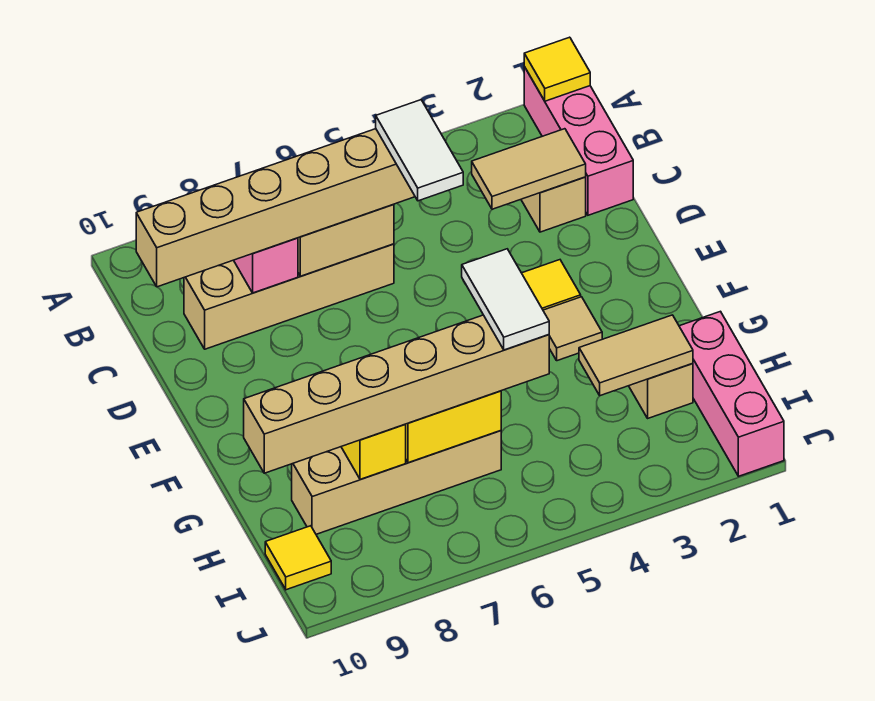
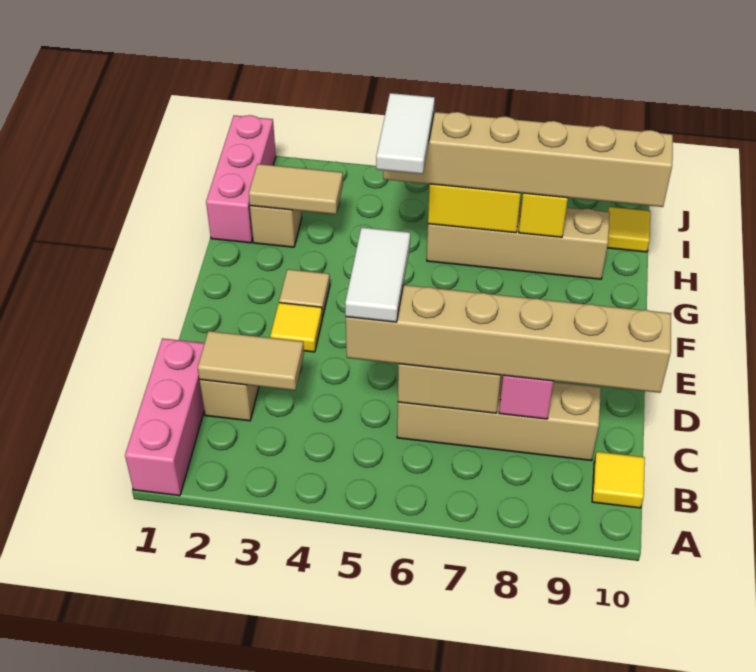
yellow tile A1 level 2 -> yellow tile B10 level 1

